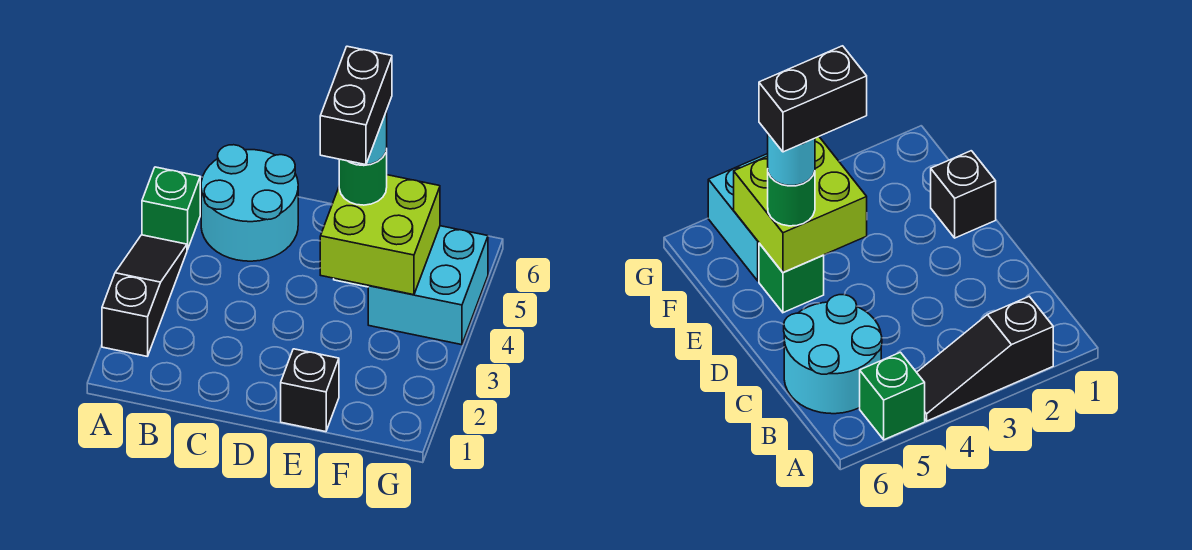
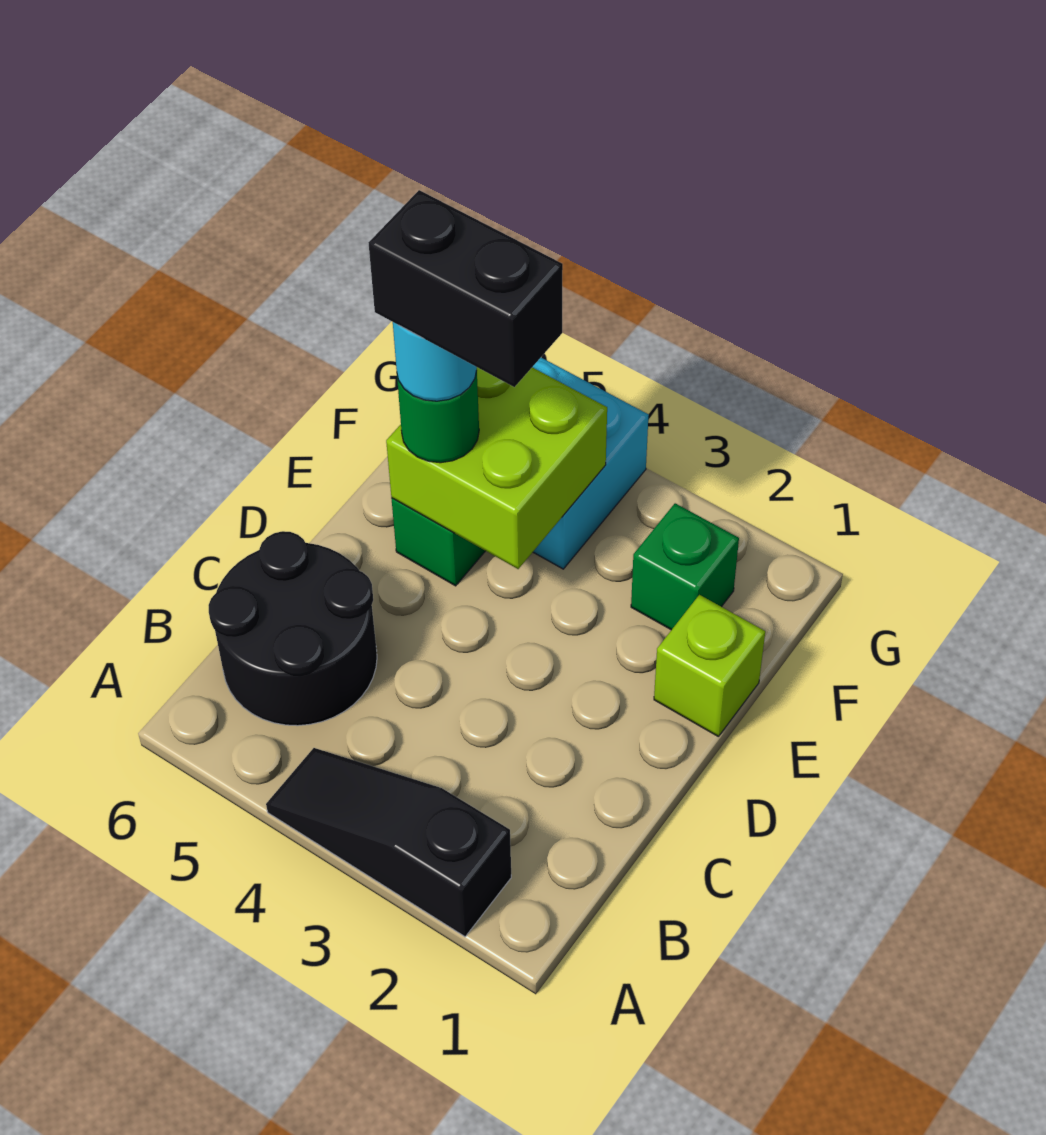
green brick A5 level 1 -> green brick F2 level 1
cyan round brick B5:C6 level 1 -> black round brick B5:C6 level 1
black brick E1 level 1 -> lime brick E1 level 1

